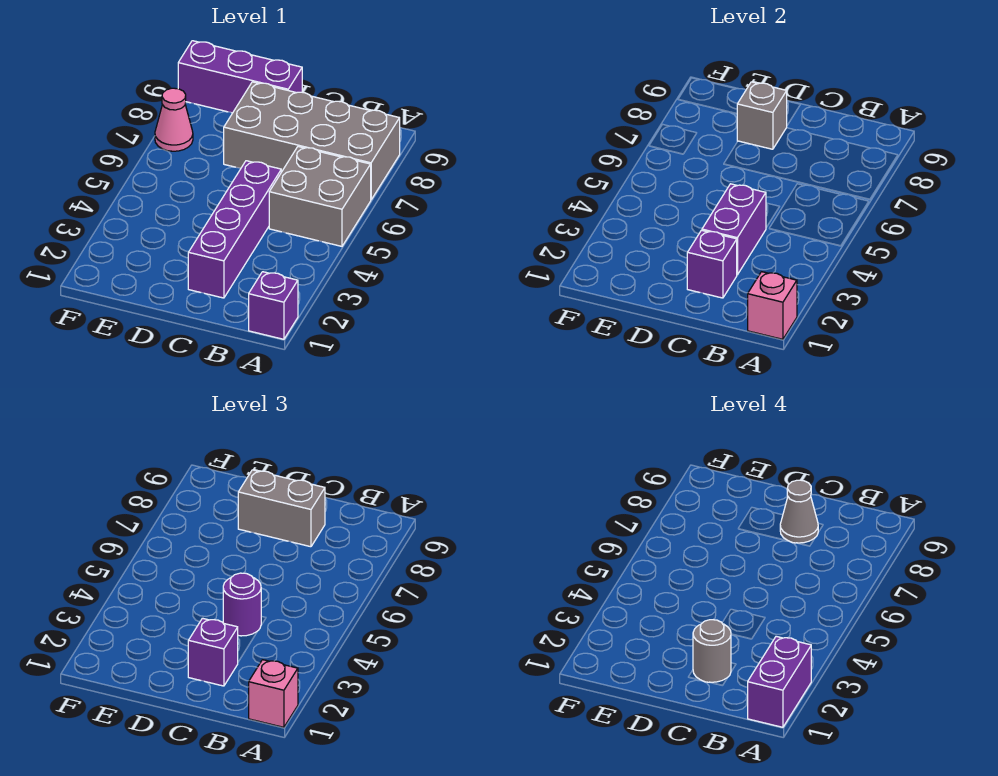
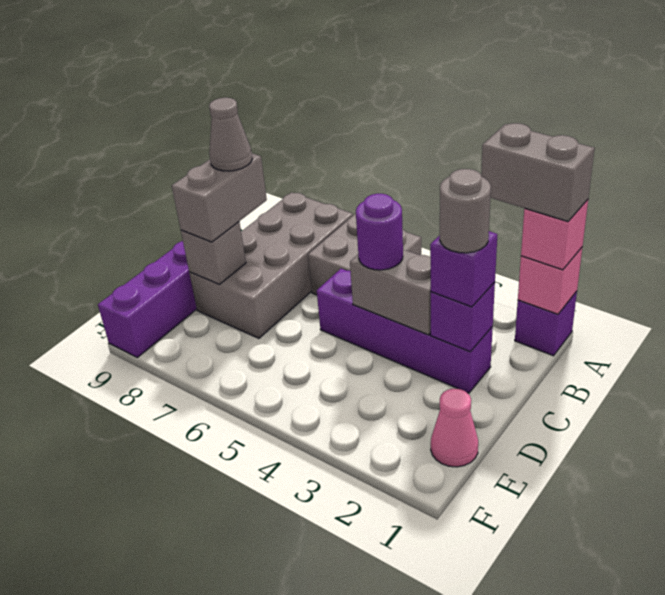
purple brick A1:A2 level 4 -> grey brick A1:A2 level 4
purple brick C3:C4 level 2 -> grey brick C3:C4 level 2
pink cone F7 level 1 -> pink cone E1 level 1

